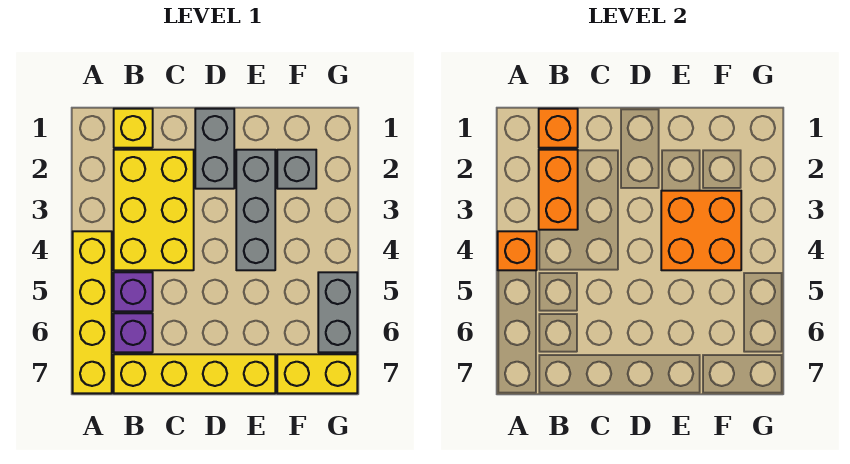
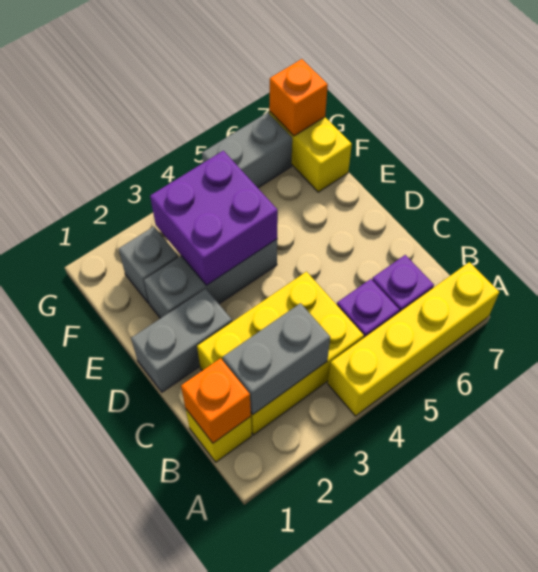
orange brick A4 level 2 -> orange brick G7 level 2
orange brick B2:B3 level 2 -> grey brick B2:B3 level 2
yellow brick B7:E7 level 1 -> none
orange brick E3:F4 level 2 -> purple brick E3:F4 level 2

